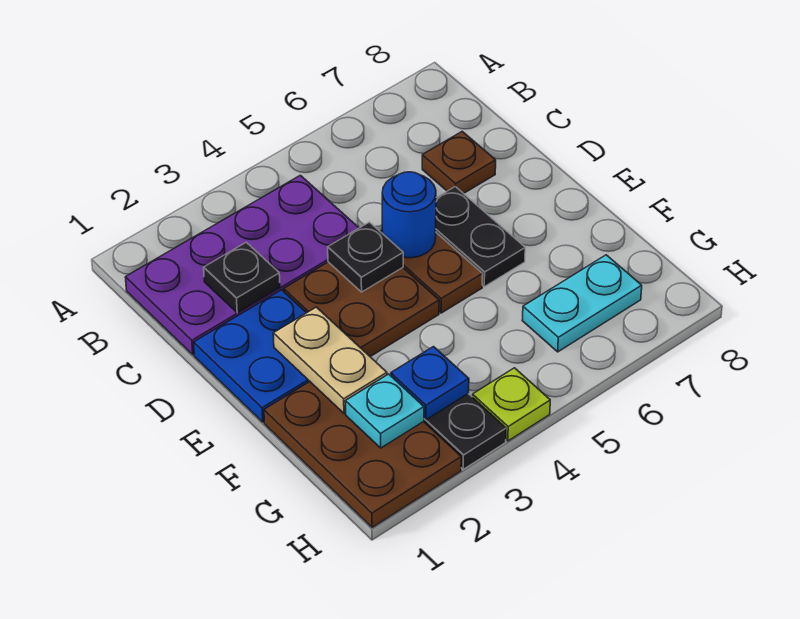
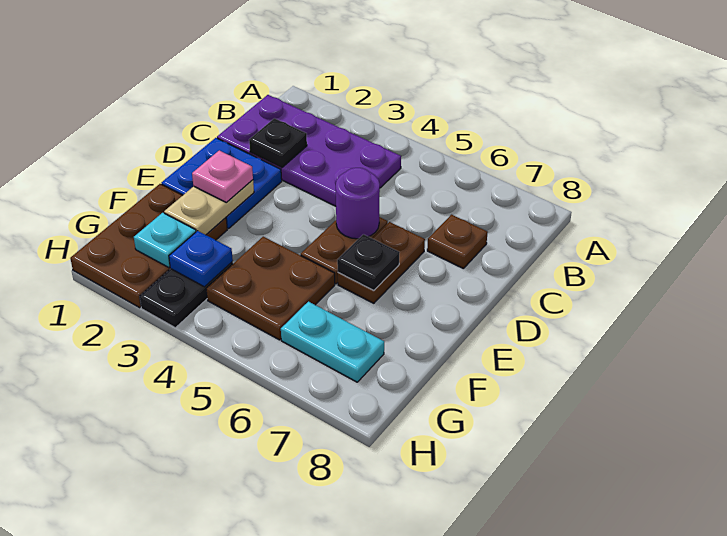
brown plate D3:E4 level 1 -> brown plate F4:G5 level 1
black plate D4 level 2 -> black plate E6 level 2
blue round brick D5 level 2 -> purple round brick D5 level 2
black plate D6:E6 level 1 -> brown plate D6:E6 level 1
none -> pink plate E2 level 3
lime plate H4 level 1 -> none

